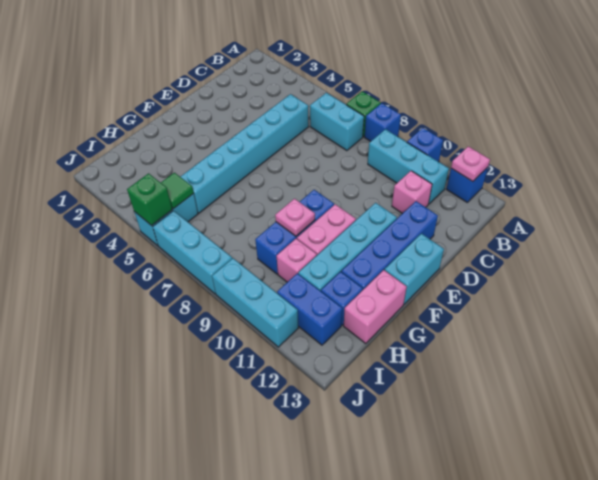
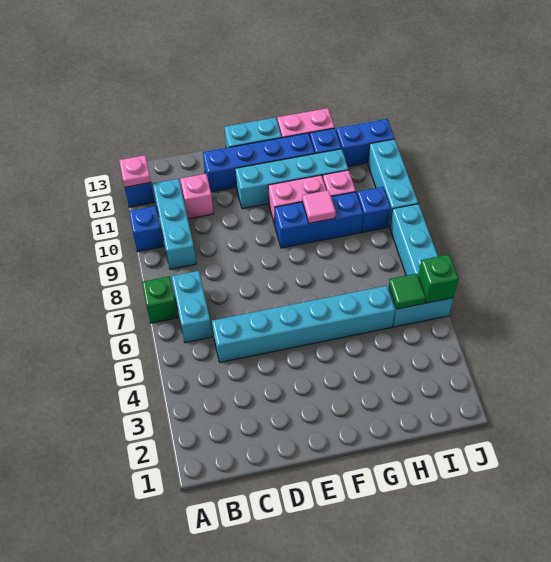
blue brick A8 level 1 -> blue brick I9 level 1
pink plate G9 level 2 -> pink tile G9 level 2
blue brick I11:I12 level 1 -> blue brick I12:J12 level 1

